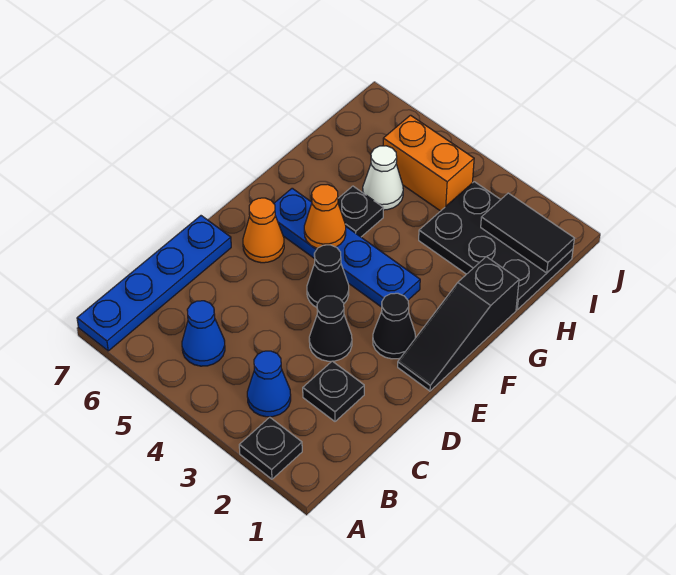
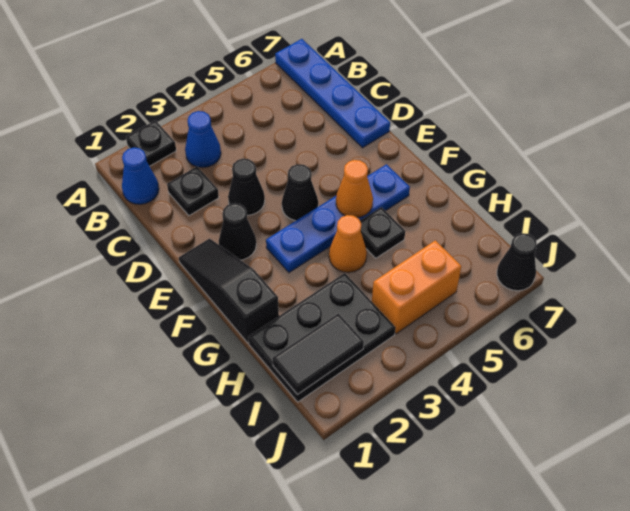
blue cone B5 level 1 -> blue cone B1 level 1
orange cone E6 level 1 -> orange cone G4 level 1
white cone H5 level 1 -> none
none -> black cone J7 level 1

